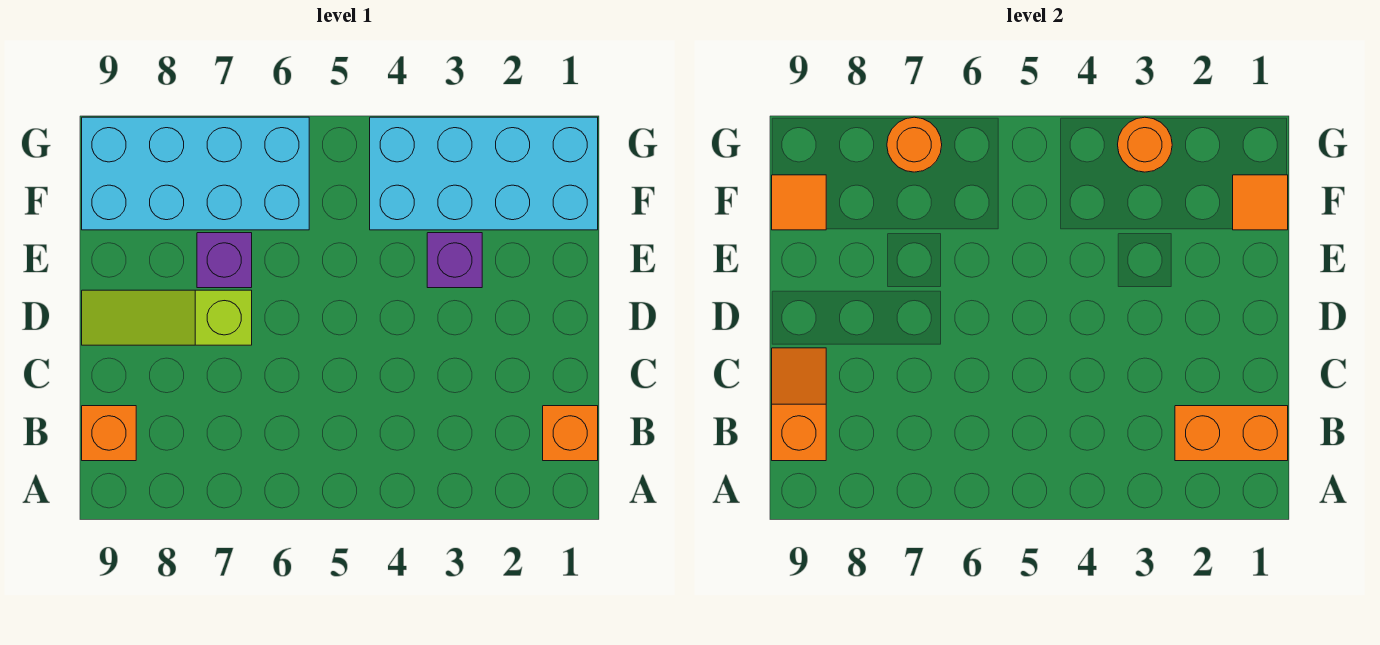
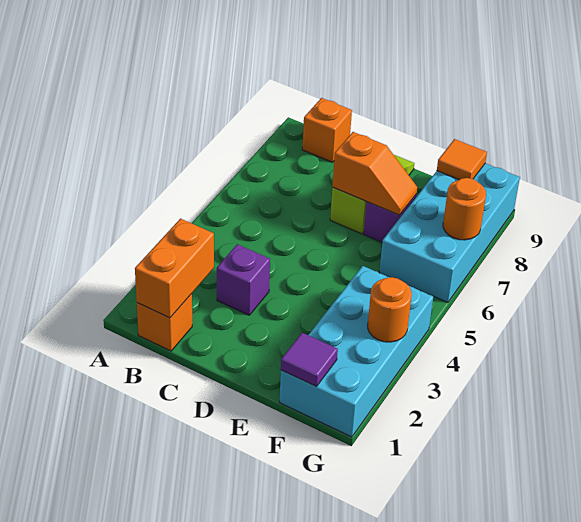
orange slope B9:C9 level 2 top B -> orange slope D7:E7 level 2 top D
purple brick E3 level 1 -> purple brick C3 level 1
orange tile F1 level 2 -> purple tile F1 level 2

